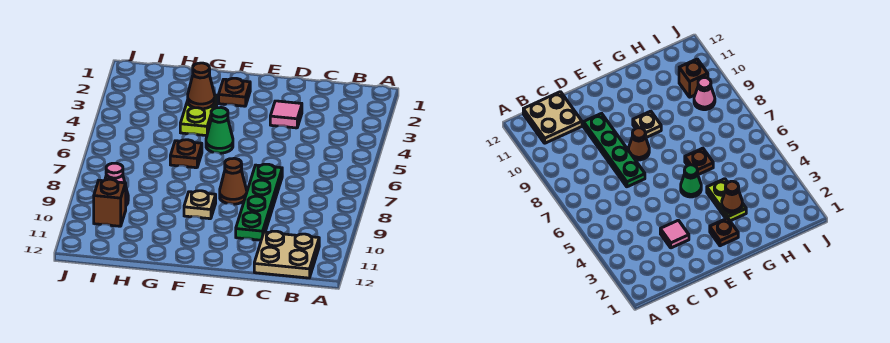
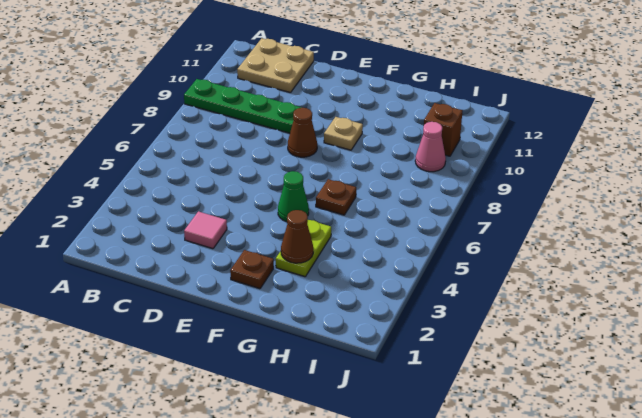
green plate D7:D10 level 1 -> green plate A9:D9 level 1

